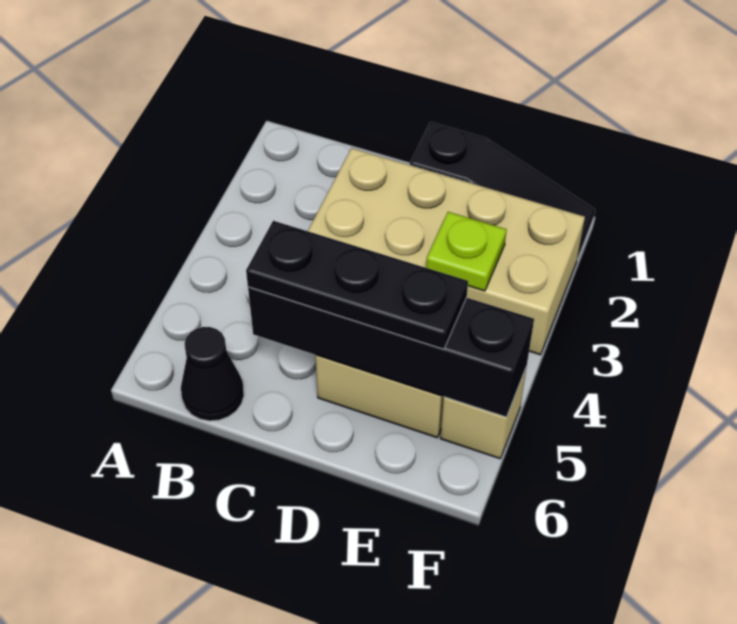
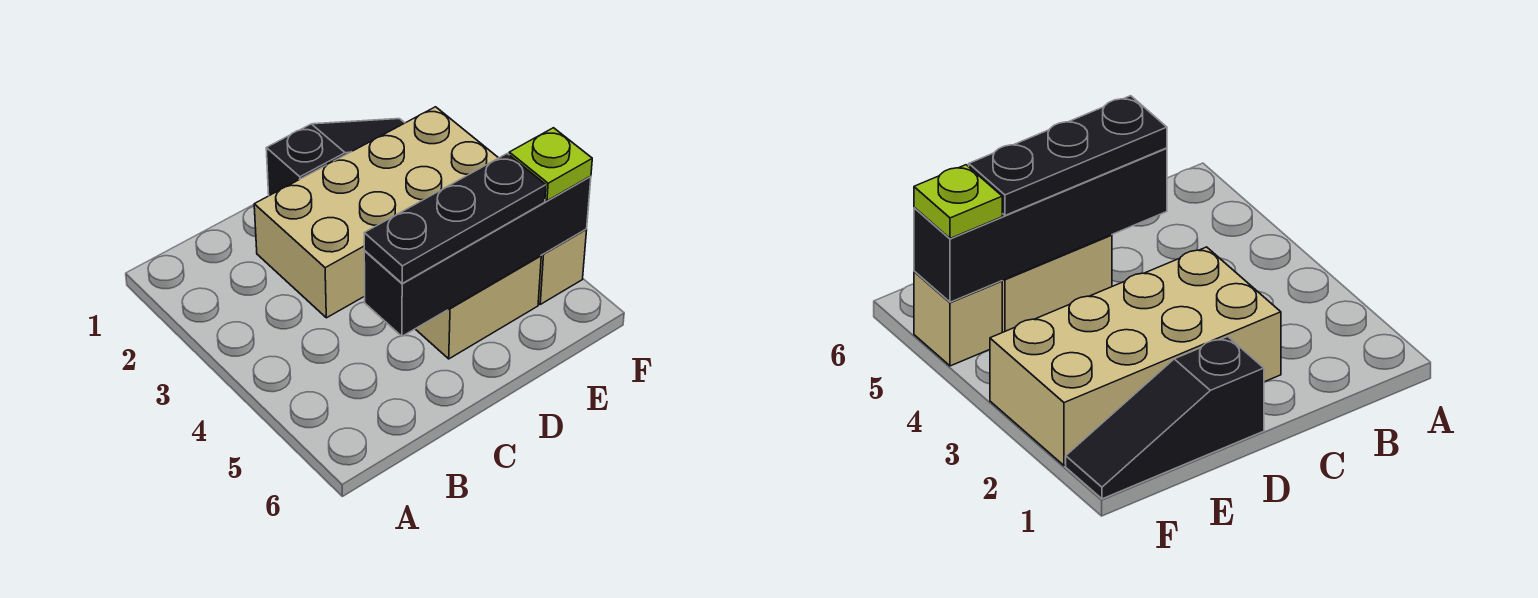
black cone B6 level 1 -> none
lime plate E3 level 2 -> lime plate F5 level 3

